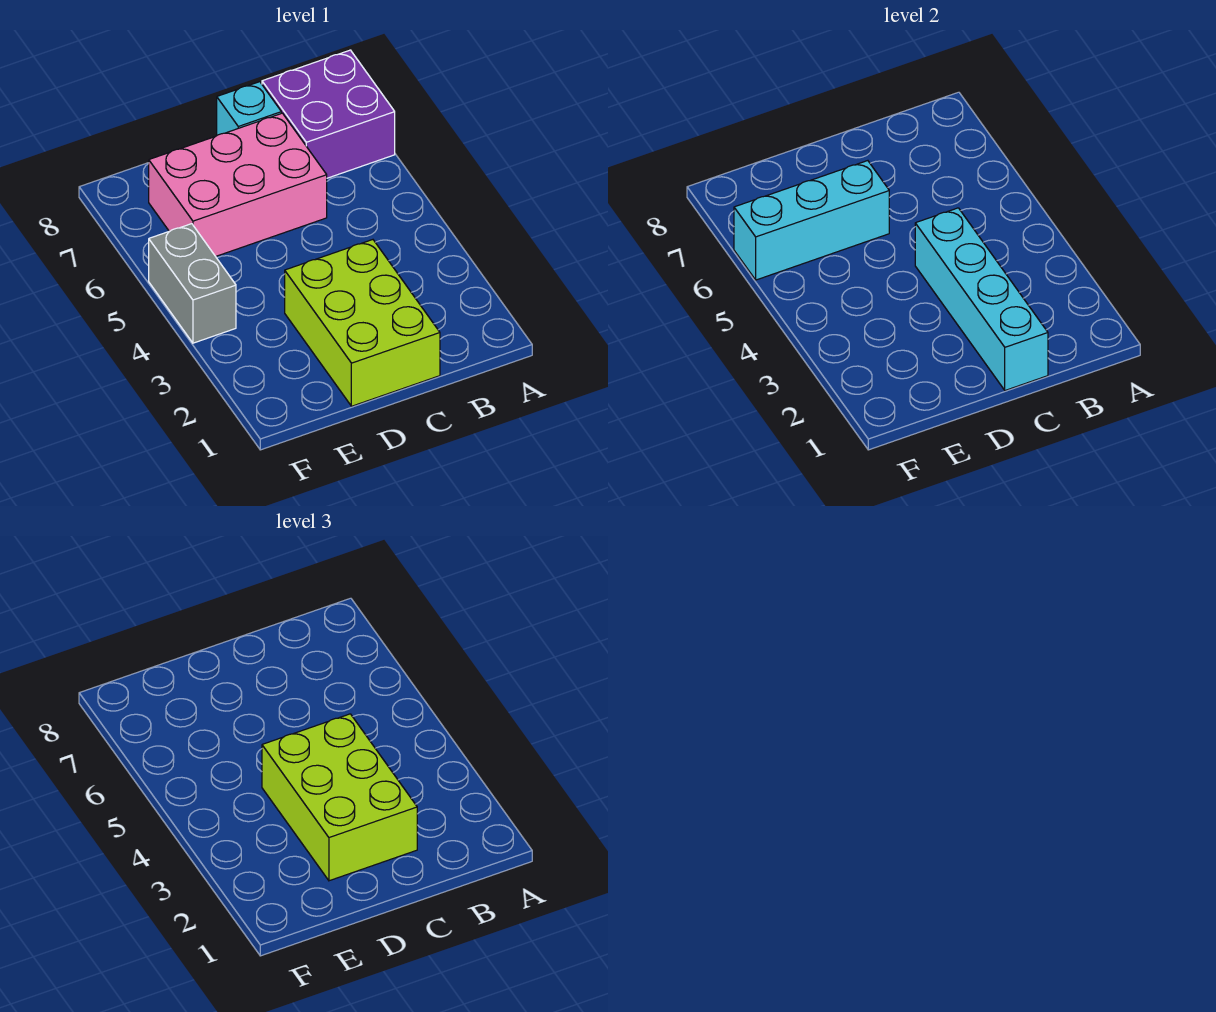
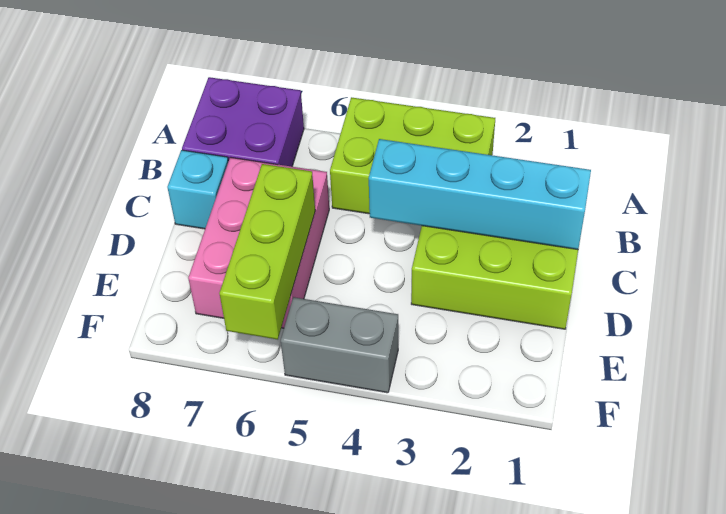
lime brick C2:D4 level 3 -> lime brick A3:B5 level 1
cyan brick D6:F6 level 2 -> lime brick D6:F6 level 2

